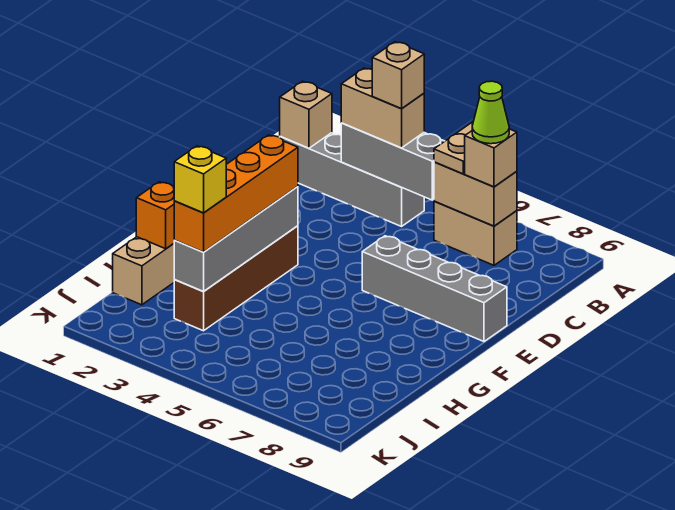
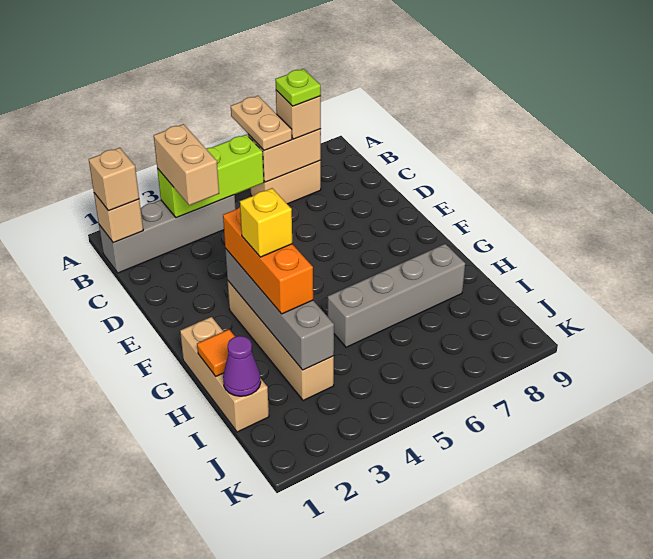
grey brick B3:B5 level 2 -> lime brick B3:B5 level 2
tan brick B3:B4 level 3 -> tan brick B3:C3 level 3
tan brick B4 level 4 -> tan brick B1 level 3
lime cone B7 level 4 -> lime plate B7 level 4
grey brick E6:E9 level 1 -> grey brick H5:H8 level 1
brown brick F3:I3 level 1 -> tan brick F3:I3 level 1
orange brick F3:I3 level 3 -> orange brick F3:H3 level 3
orange brick H1 level 2 -> orange tile H1 level 2
none -> purple cone I1 level 2
yellow brick I3 level 4 -> yellow brick G3 level 4

